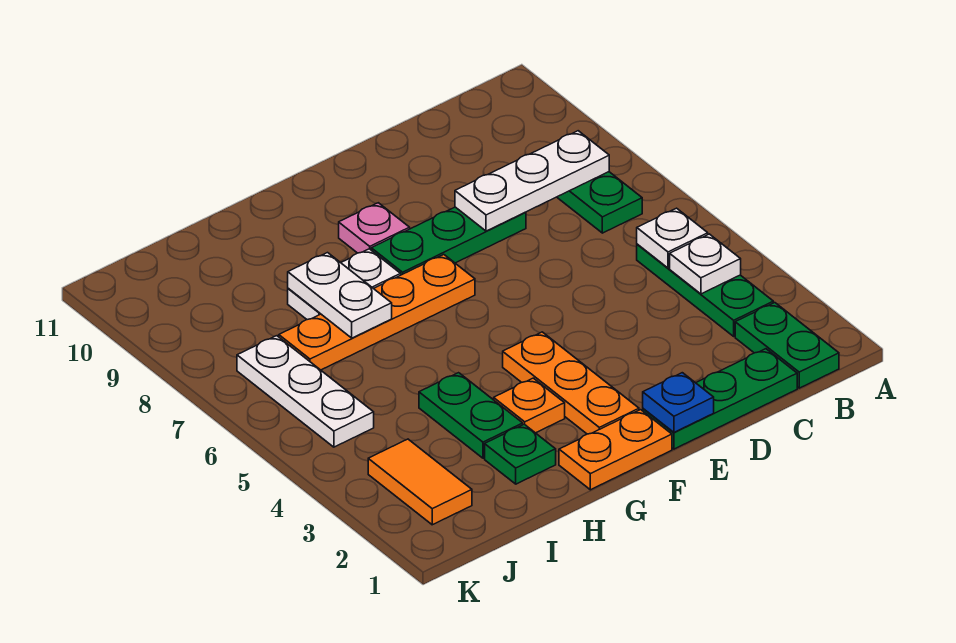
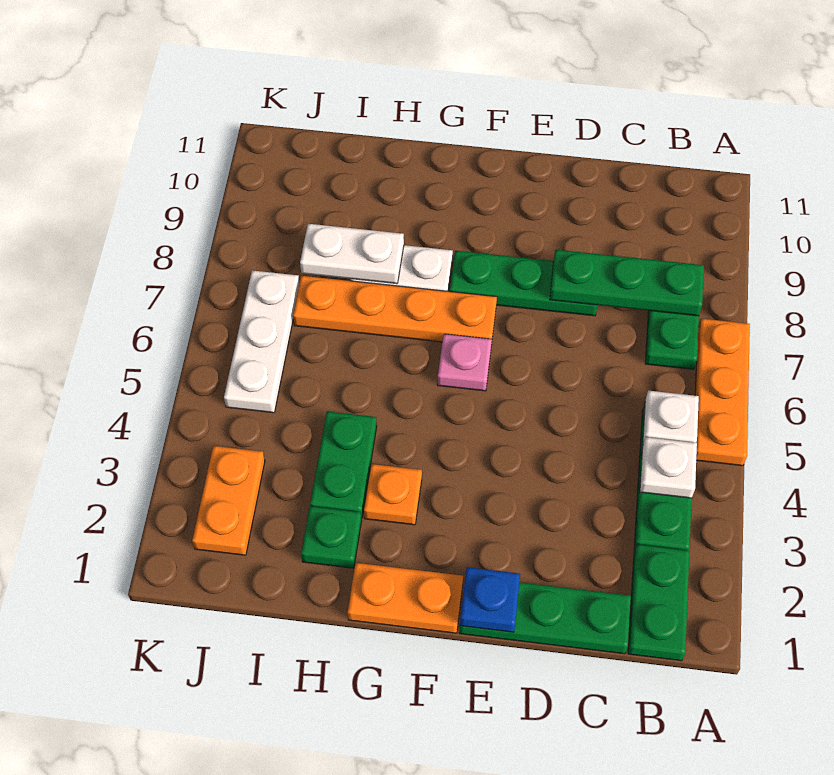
white plate B8:D8 level 2 -> green plate B8:D8 level 2
orange plate F2:F4 level 1 -> orange plate A5:A7 level 1
pink plate F9 level 1 -> pink plate F6 level 1
white plate H7:H8 level 2 -> white plate H8:I8 level 2
orange tile J2:J3 level 1 -> orange plate J2:J3 level 1

